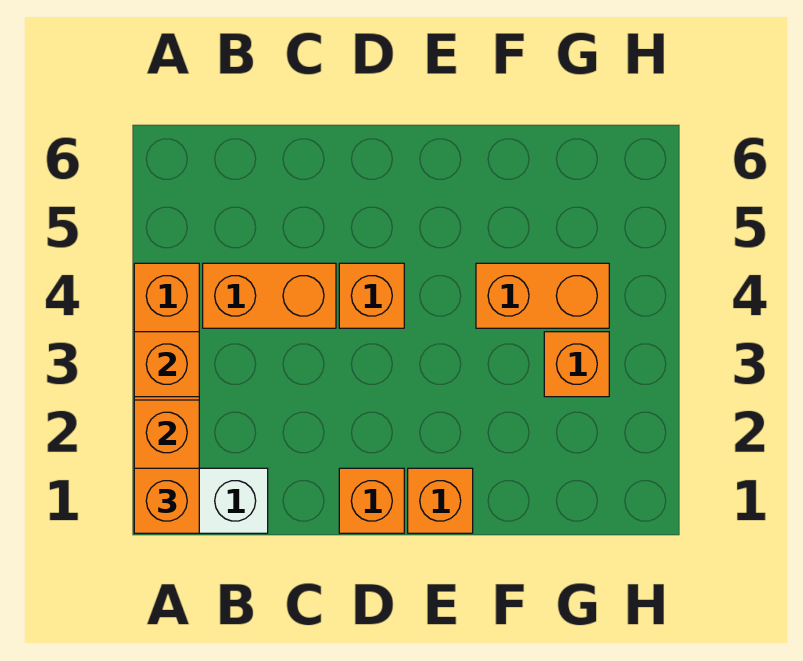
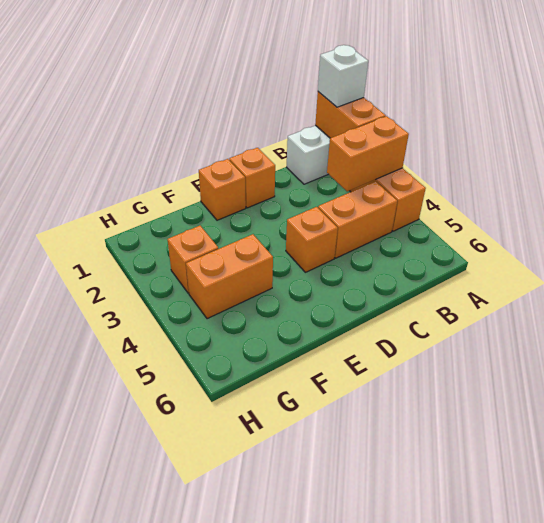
orange brick A1 level 3 -> white brick A1 level 3
orange brick A3 level 2 -> orange brick A3:B3 level 2

